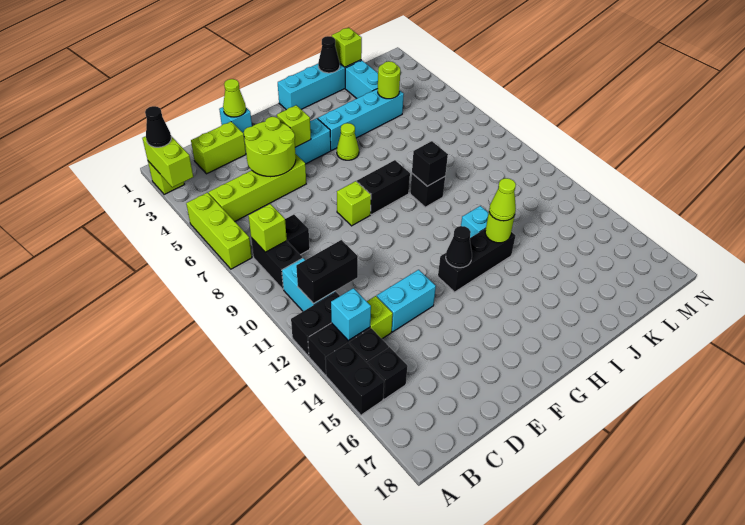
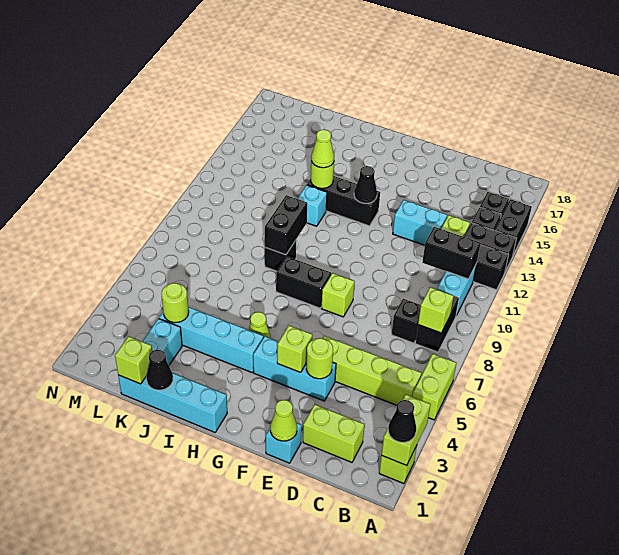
lime brick A5:A7 level 1 -> lime brick A5:A6 level 1
cyan brick B13 level 2 -> none
lime round brick D4:E5 level 2 -> lime round brick E4 level 2
black brick I9 level 2 -> black brick I9:I10 level 2

